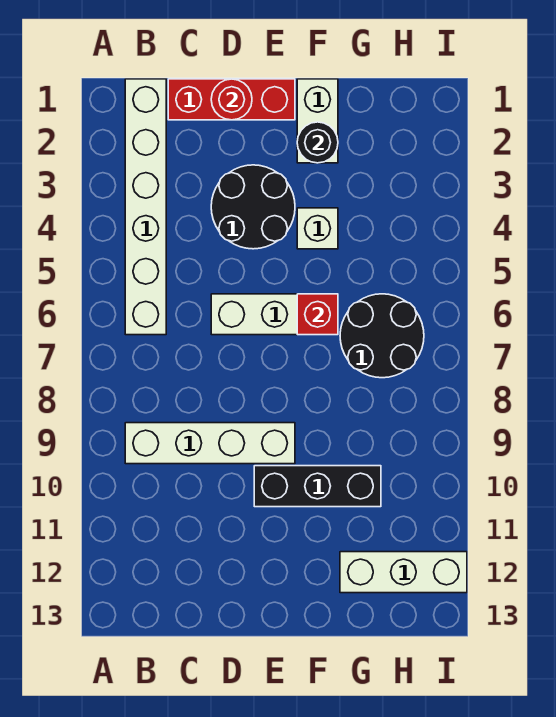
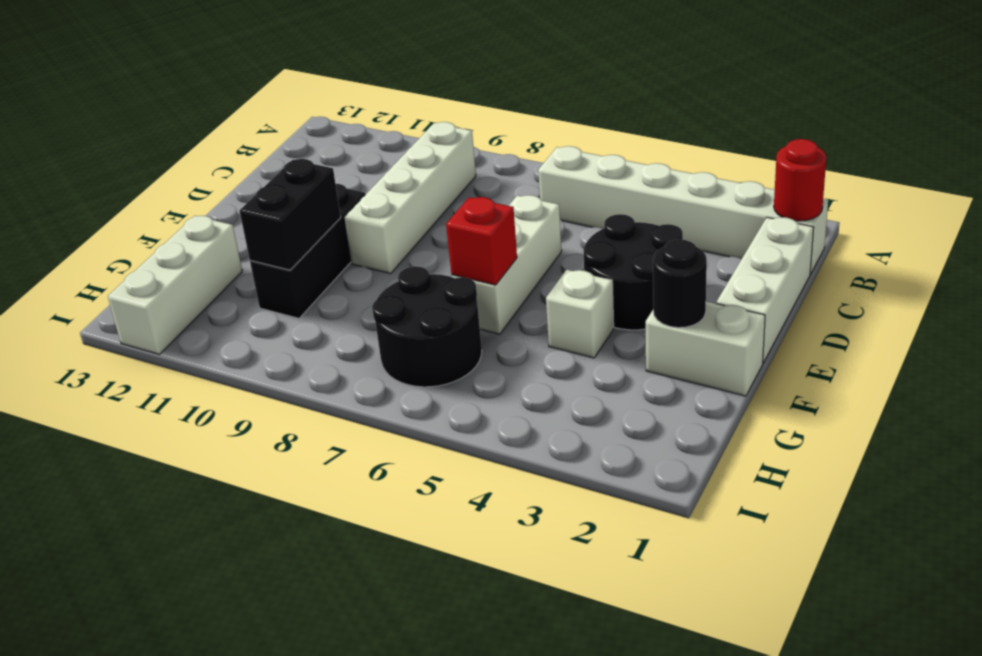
red brick C1:E1 level 1 -> white brick C1:E1 level 1
red round brick D1 level 2 -> red round brick B1 level 2
none -> black brick F10:G10 level 2

